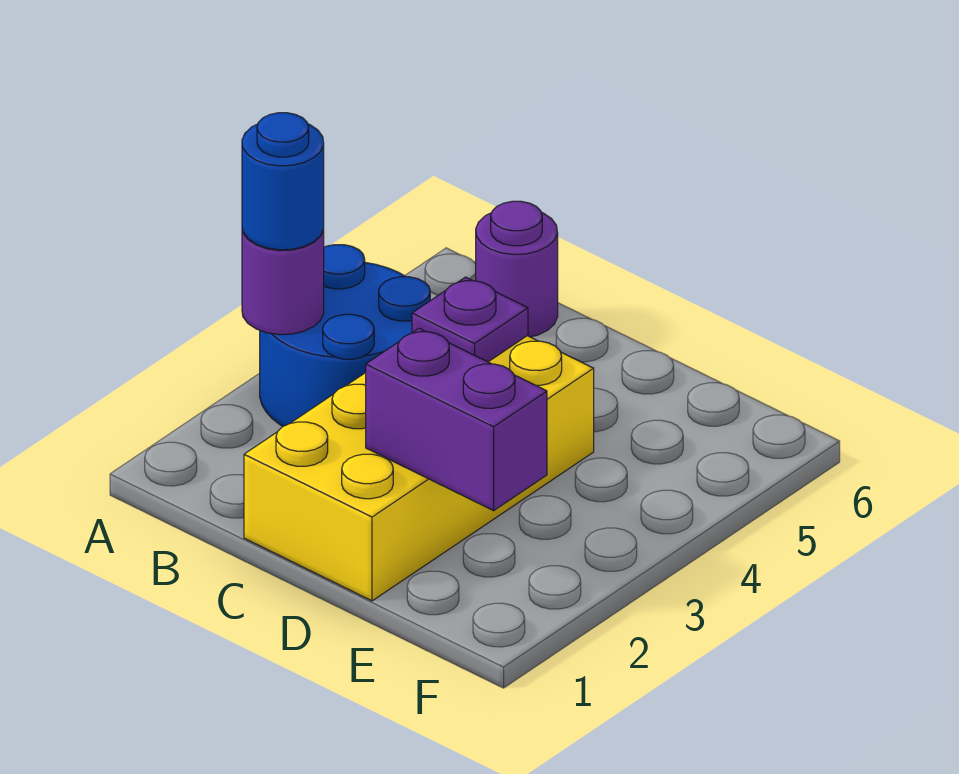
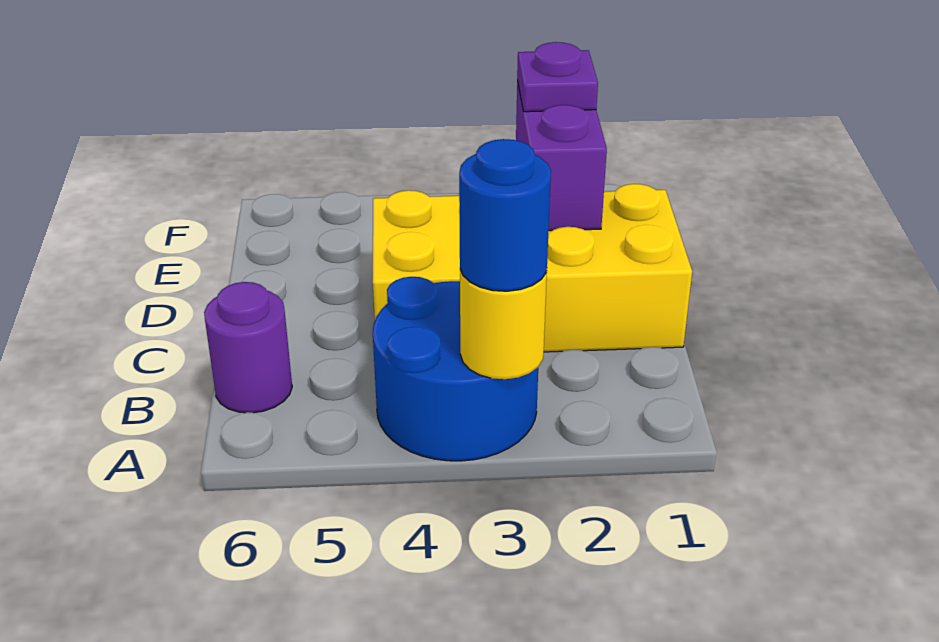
purple round brick A3 level 2 -> yellow round brick A3 level 2
purple plate C4 level 2 -> purple plate E2 level 3

